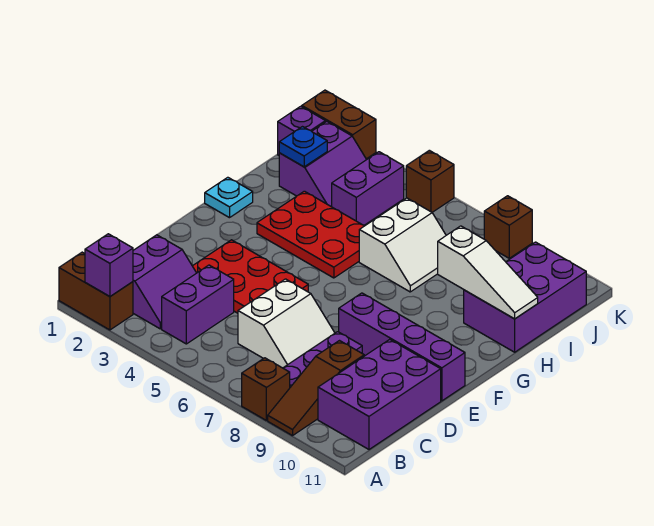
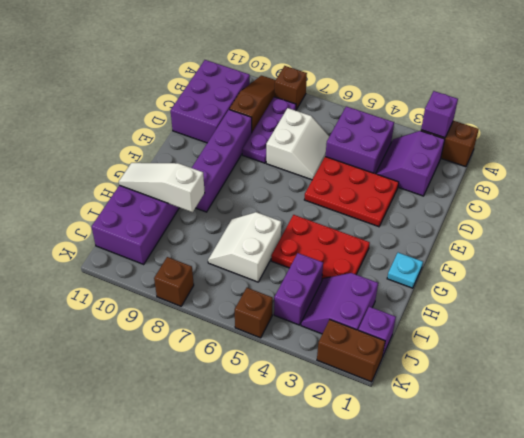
purple brick B4:C4 level 1 -> purple brick B4:C5 level 1
white slope C6:D7 level 1 top 6 -> white slope C6:D7 level 1 top 7
purple brick E8:E11 level 1 -> purple brick D9:G9 level 1
blue plate I2 level 2 -> none

